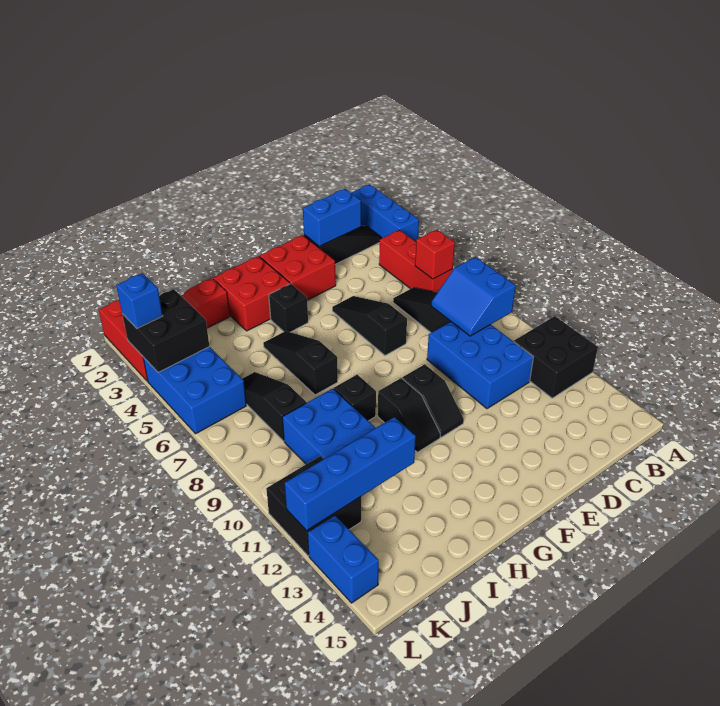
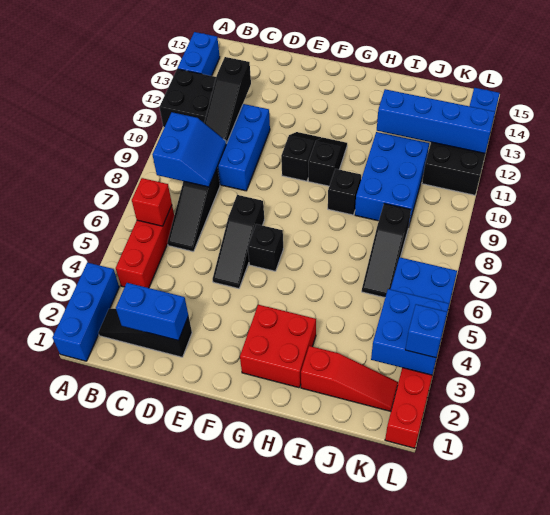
none -> blue brick A13:A14 level 1
red brick E2:F3 level 1 -> none
black brick G4 level 1 -> black brick F6 level 1
black slope H5:H7 level 1 top 7 -> black slope C10:C12 level 2 top 12
black brick K3:L4 level 2 -> blue brick K3:L4 level 2

